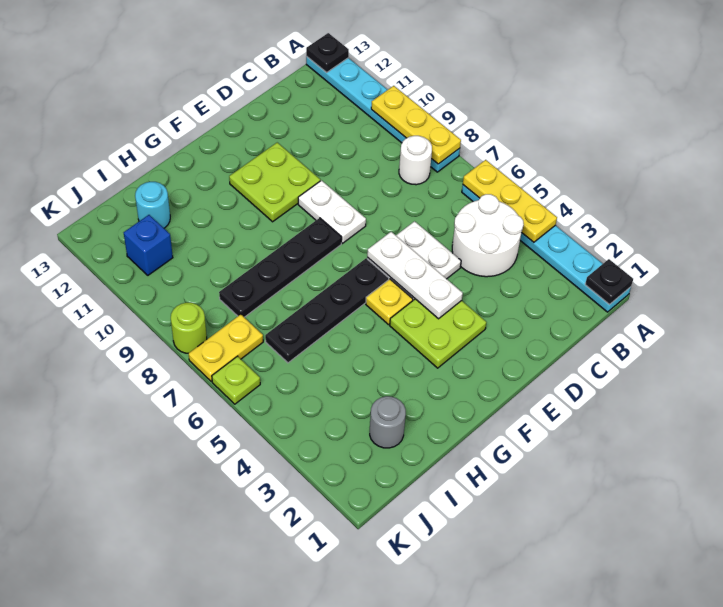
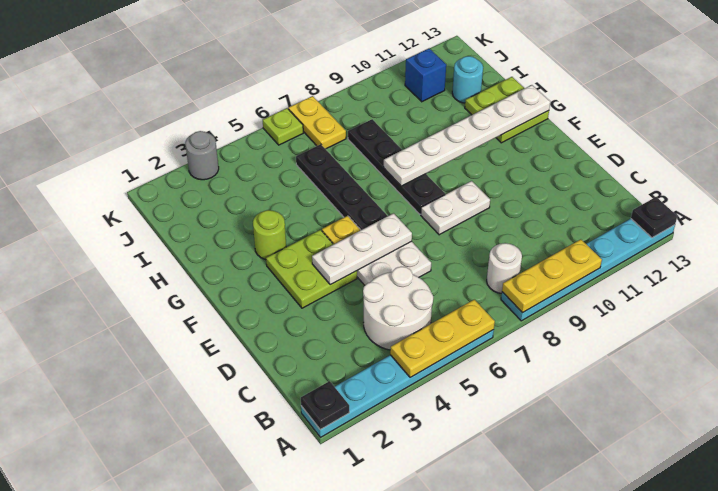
lime plate E10:F11 level 1 -> lime plate G12:H13 level 1
none -> white plate G8:G13 level 2
grey round brick I2 level 1 -> grey round brick K3 level 1
lime round brick K8 level 1 -> lime round brick G3 level 1

